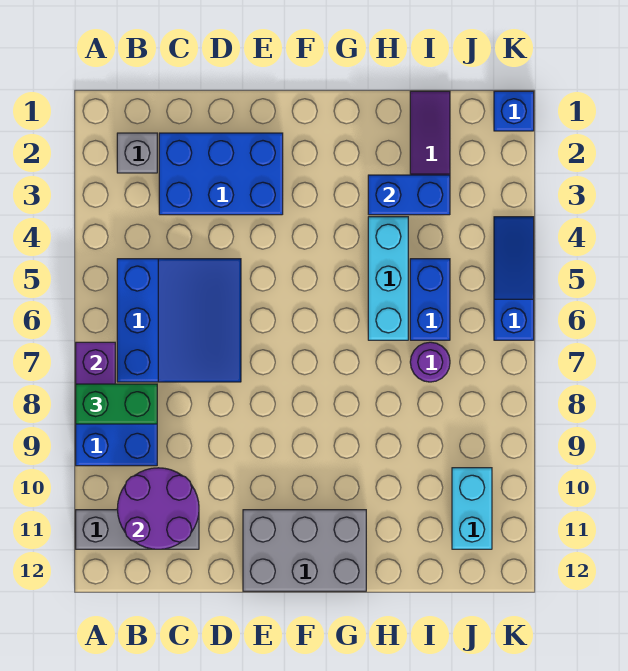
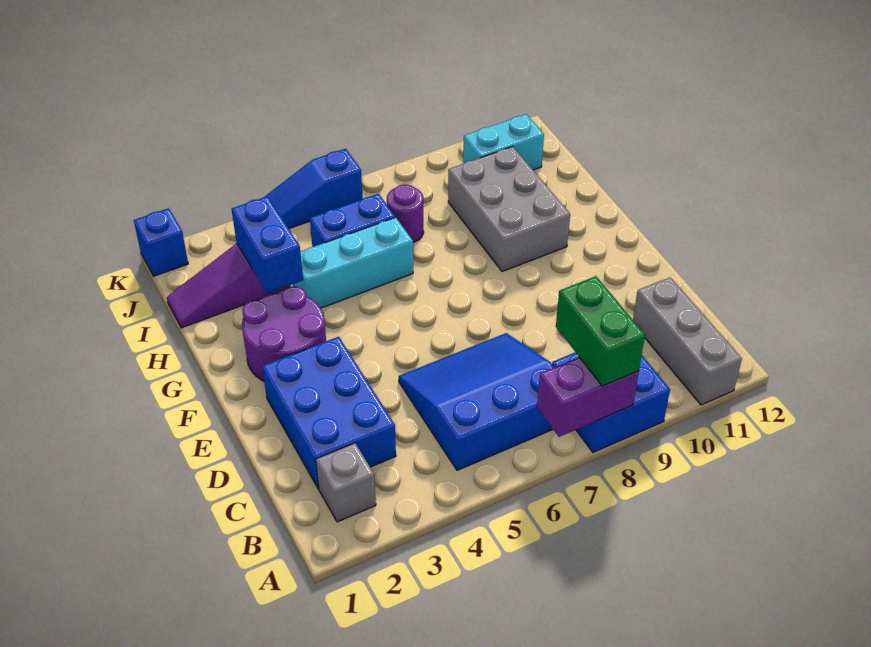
purple round brick B10:C11 level 2 -> purple round brick F2:G3 level 1
grey brick E11:G12 level 1 -> grey brick G9:I10 level 1

